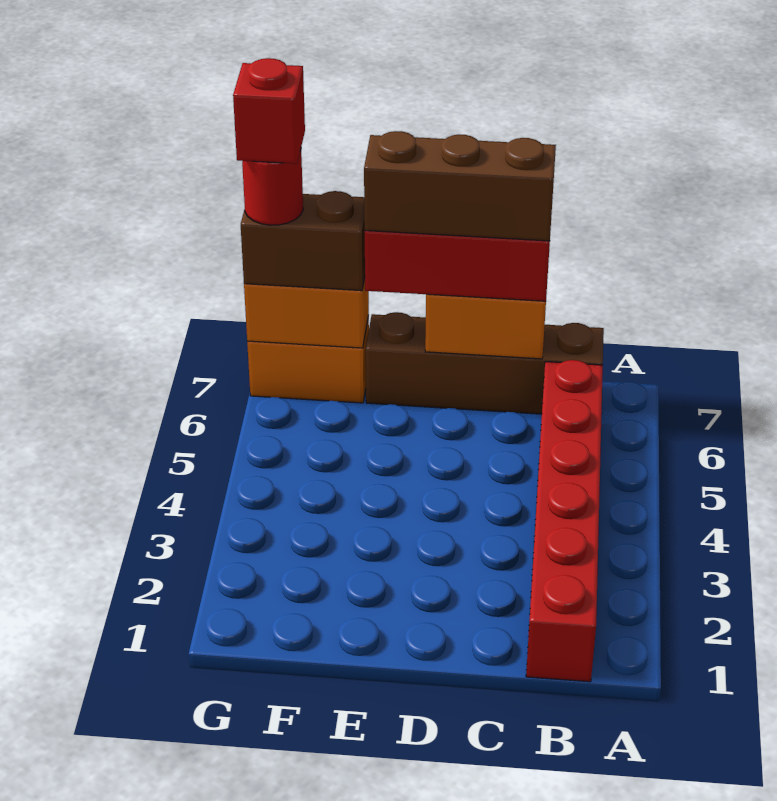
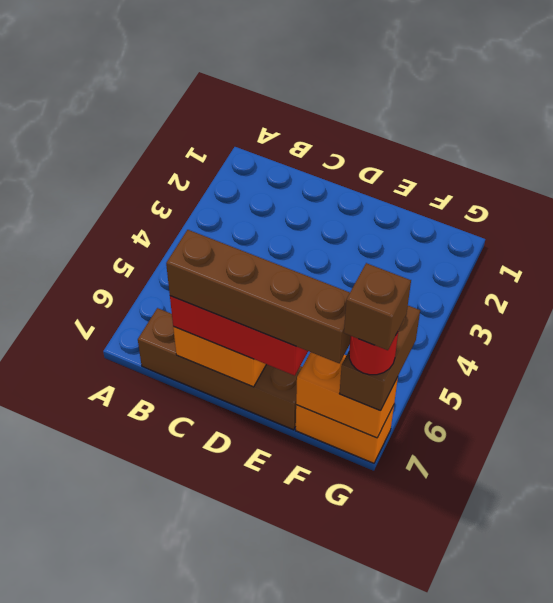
red brick B1:B6 level 1 -> none
brown brick C7:E7 level 4 -> brown brick C7:F7 level 4
brown brick F7:G7 level 3 -> brown brick G6:G7 level 3
red brick G7 level 5 -> brown brick G7 level 5

